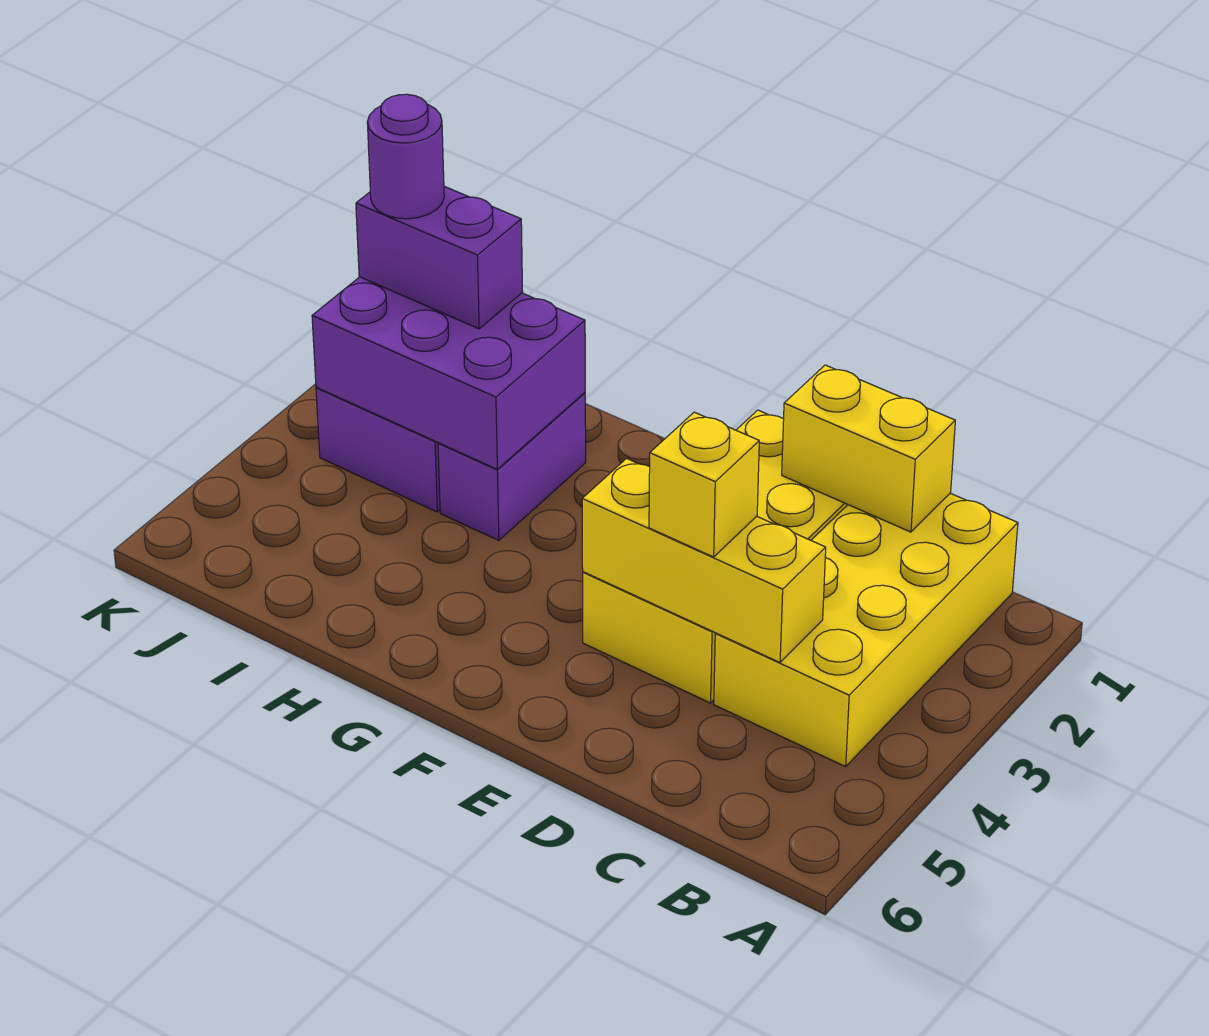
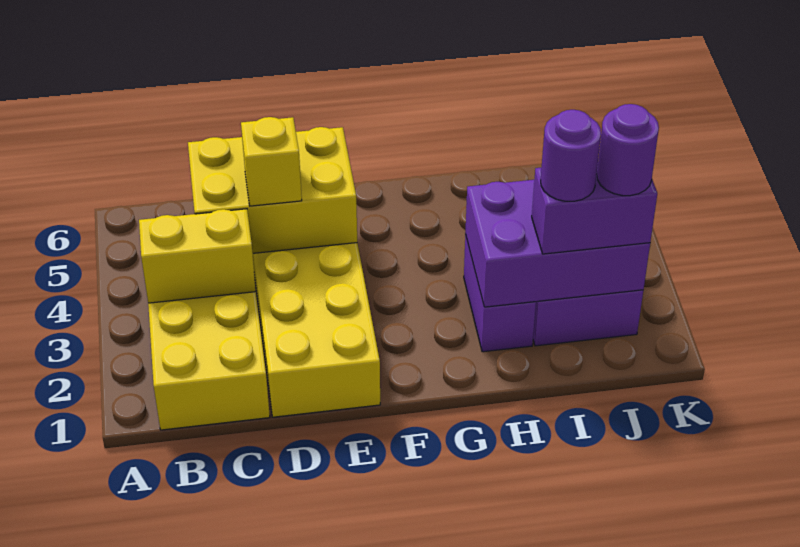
yellow brick C1:D1 level 2 -> yellow brick B3:C3 level 2
yellow brick C4:E4 level 2 -> yellow brick C4:E5 level 2
none -> purple round brick I2 level 4

